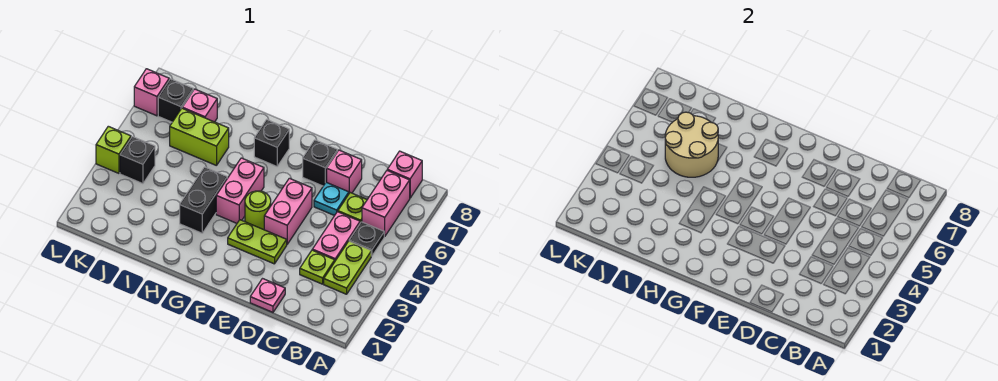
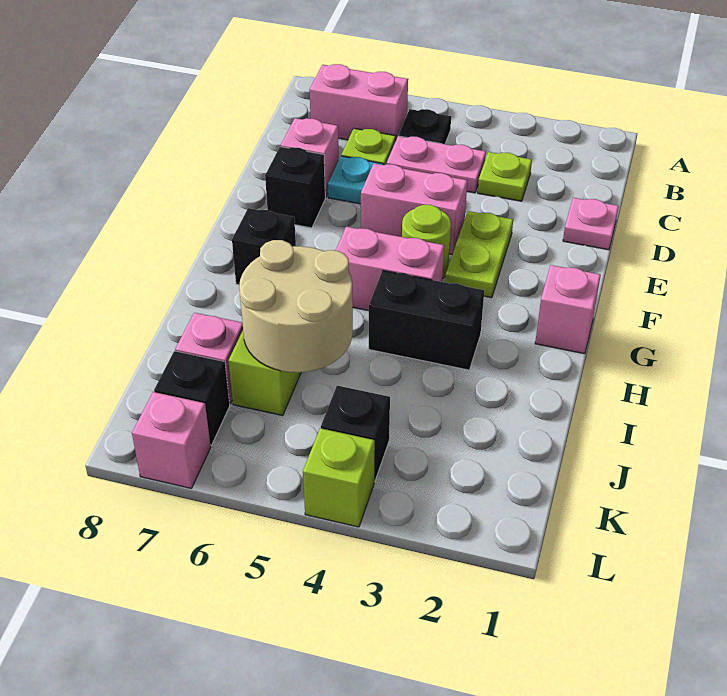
lime plate B3:B4 level 1 -> none
pink brick B8 level 1 -> pink brick G1 level 1

